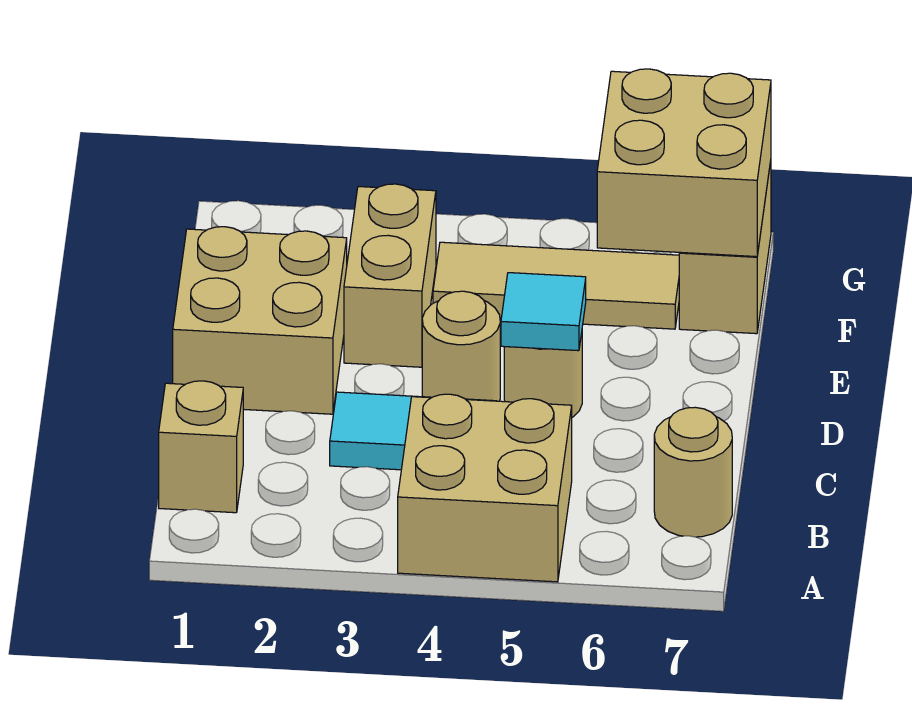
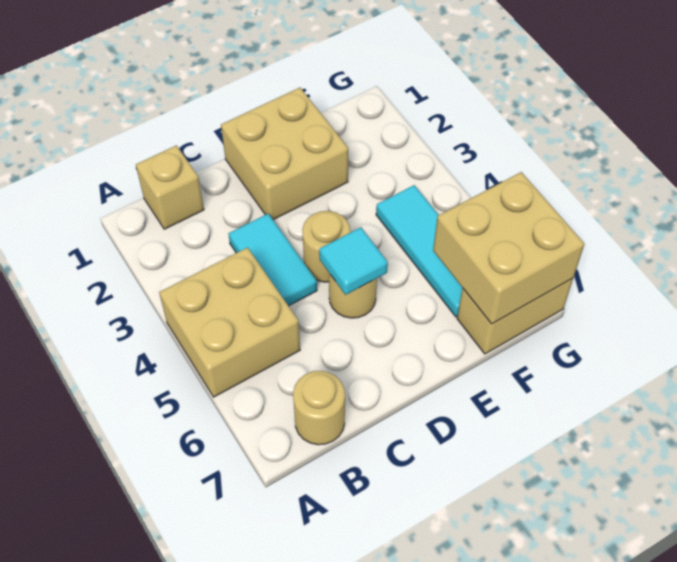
tan brick E3:F3 level 1 -> none
tan tile F4:F6 level 1 -> cyan tile F4:F6 level 1

